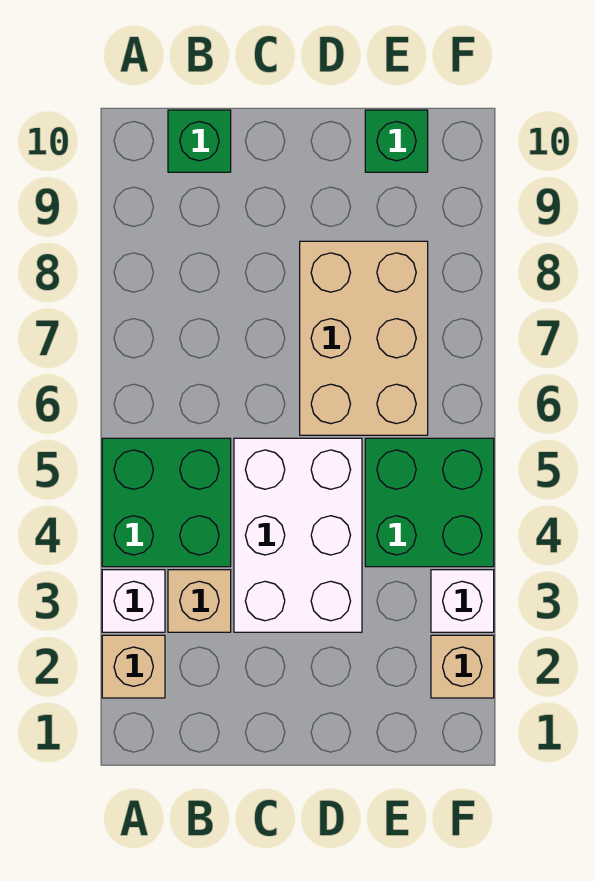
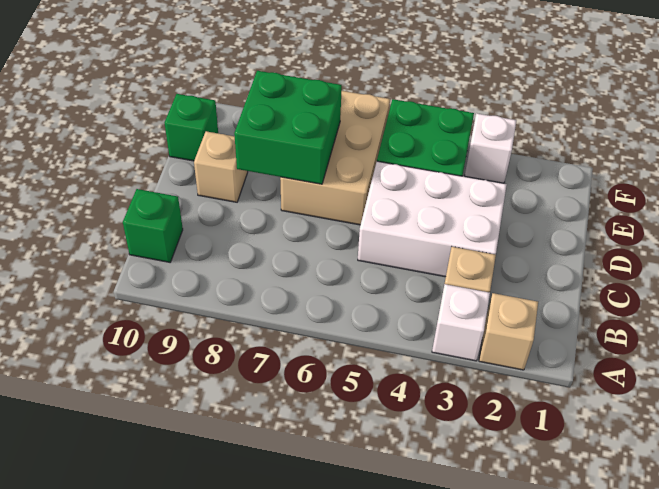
green brick A4:B5 level 1 -> green brick D7:E8 level 2
tan brick D6:E8 level 1 -> tan brick D6:F7 level 1
tan brick F2 level 1 -> tan brick D9 level 1

